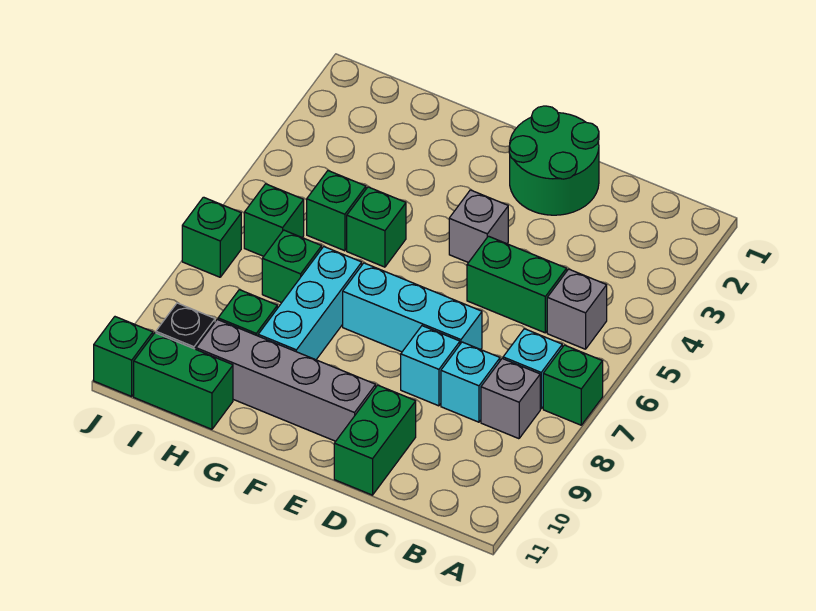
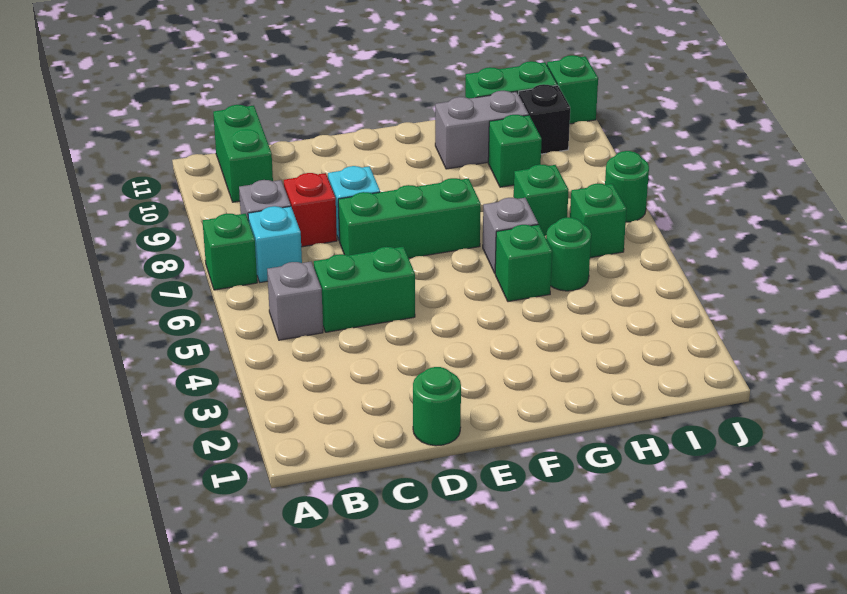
cyan brick C8 level 1 -> red brick C8 level 1
green round brick D1:E2 level 1 -> green round brick D1 level 1
cyan brick D7:F7 level 1 -> green brick D7:F7 level 1
green brick D10:D11 level 1 -> green brick B10:B11 level 1
grey brick E4 level 1 -> grey brick G6 level 1
grey brick E10:H10 level 1 -> grey brick G10:H10 level 1
cyan brick G7:G9 level 1 -> none
green brick H5 level 1 -> green round brick H5 level 1
green brick J7 level 1 -> green round brick J7 level 1

